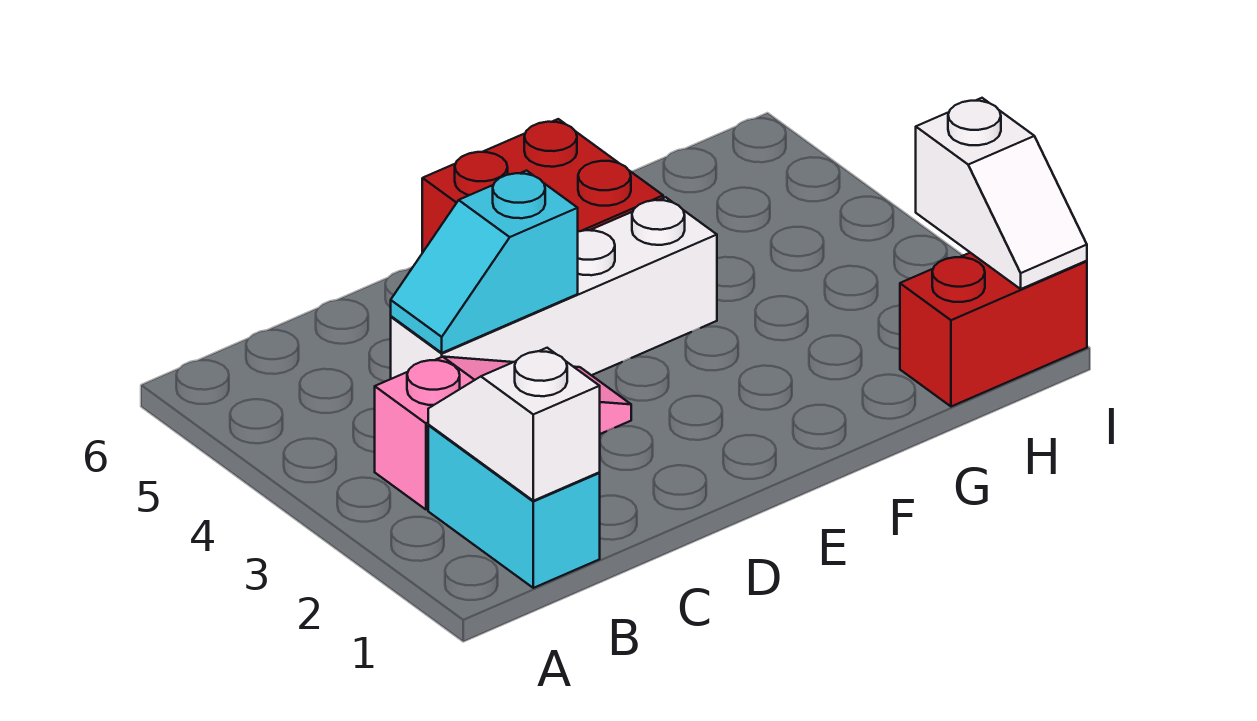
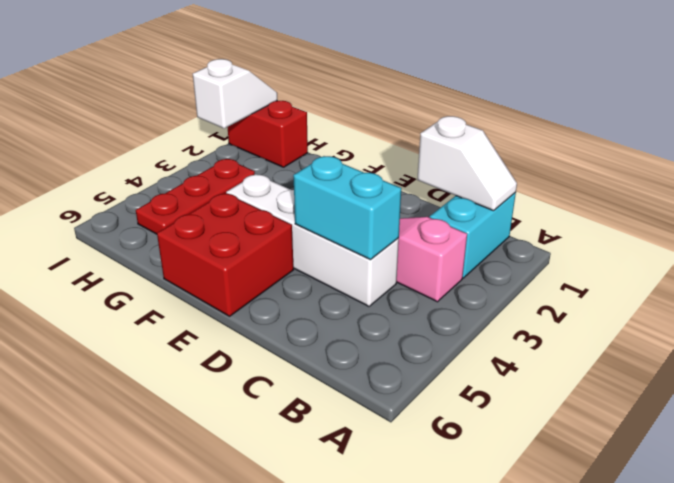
white slope B1:B2 level 2 top 1 -> white slope B1:C1 level 2 top C
cyan slope C4:D4 level 2 top D -> cyan brick C4:D4 level 2
none -> red plate H3:H5 level 1

